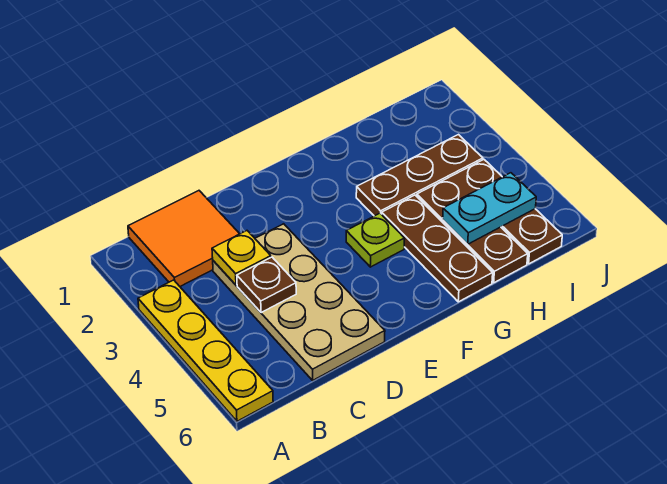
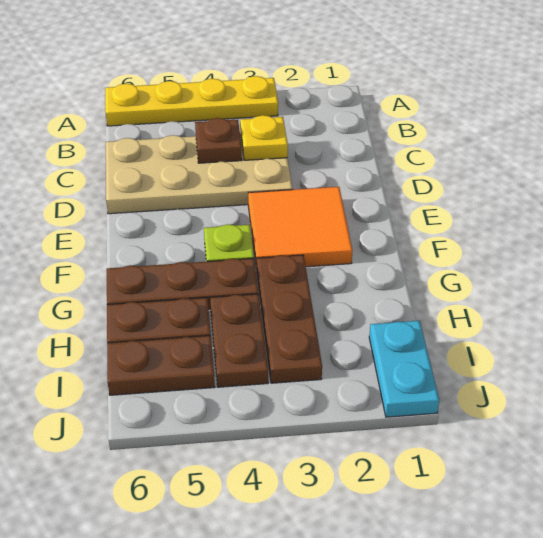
orange tile B1:C2 level 1 -> orange tile E2:F3 level 1
cyan plate H5:I5 level 2 -> cyan plate I1:J1 level 1

